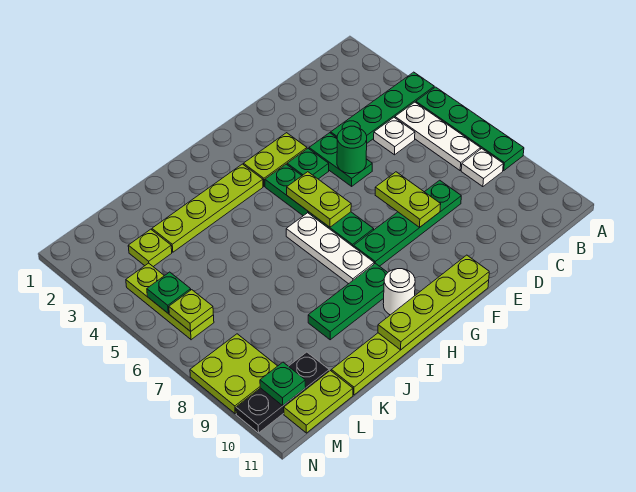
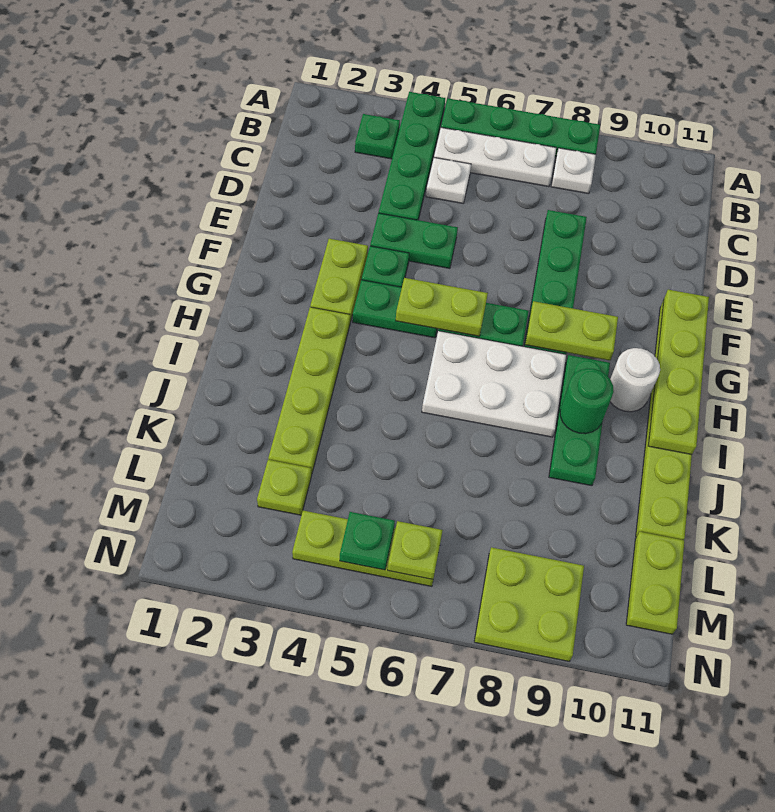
green round brick E5 level 2 -> green round brick I9 level 2
lime plate E7:E8 level 2 -> lime plate G8:G9 level 2
white plate H6:H8 level 1 -> white plate H6:I8 level 1
black plate L10:N10 level 1 -> none
green plate M10 level 2 -> green plate B3 level 1

